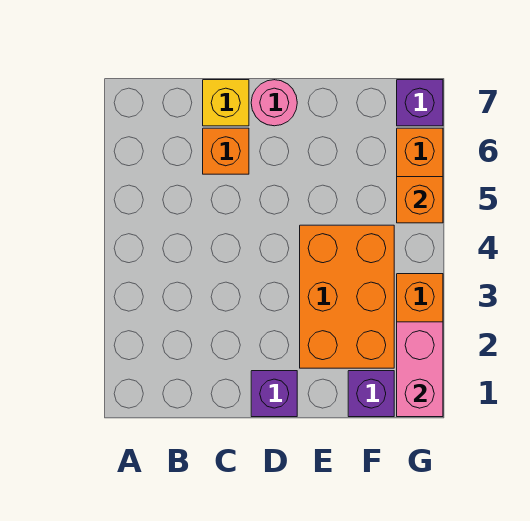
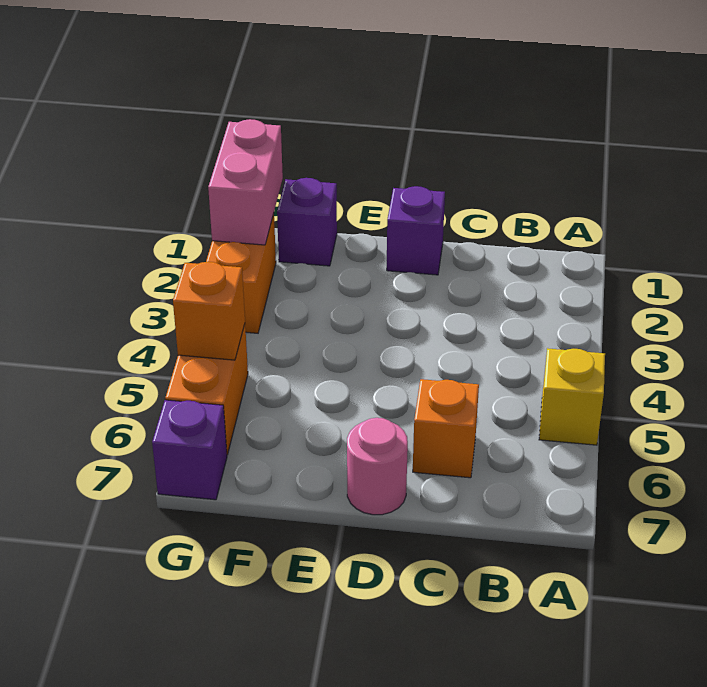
yellow brick C7 level 1 -> yellow brick A5 level 1
orange brick E2:F4 level 1 -> none

